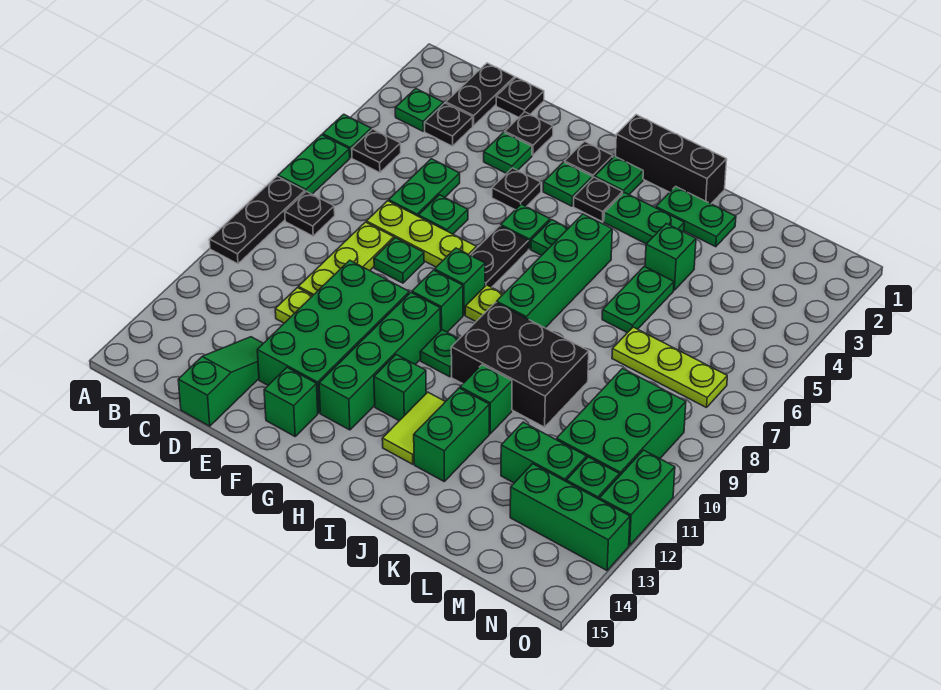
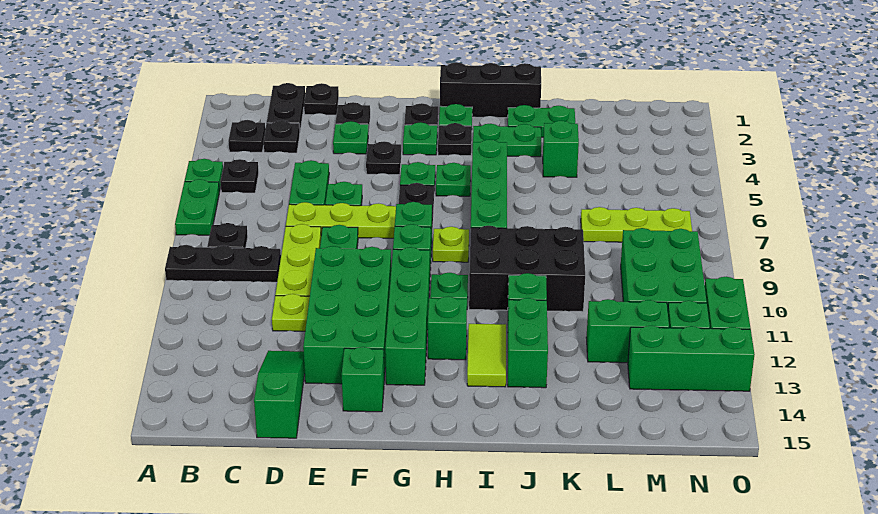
black plate A8:A10 level 1 -> black plate A9:C9 level 1
green plate B3 level 1 -> black plate B3 level 1
green plate K5:K6 level 1 -> none

